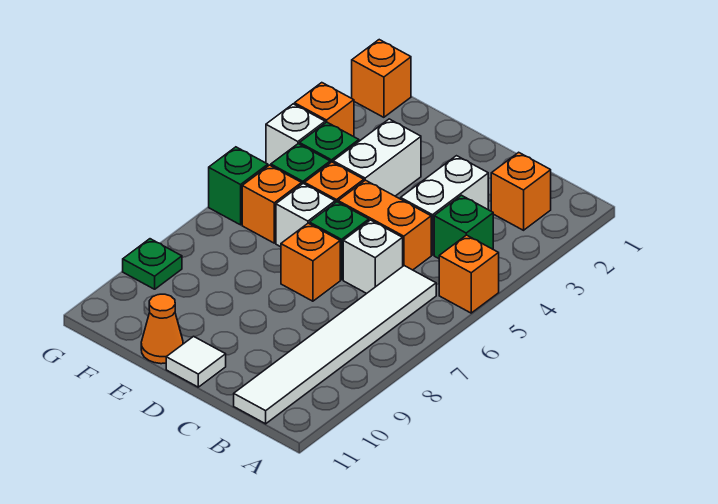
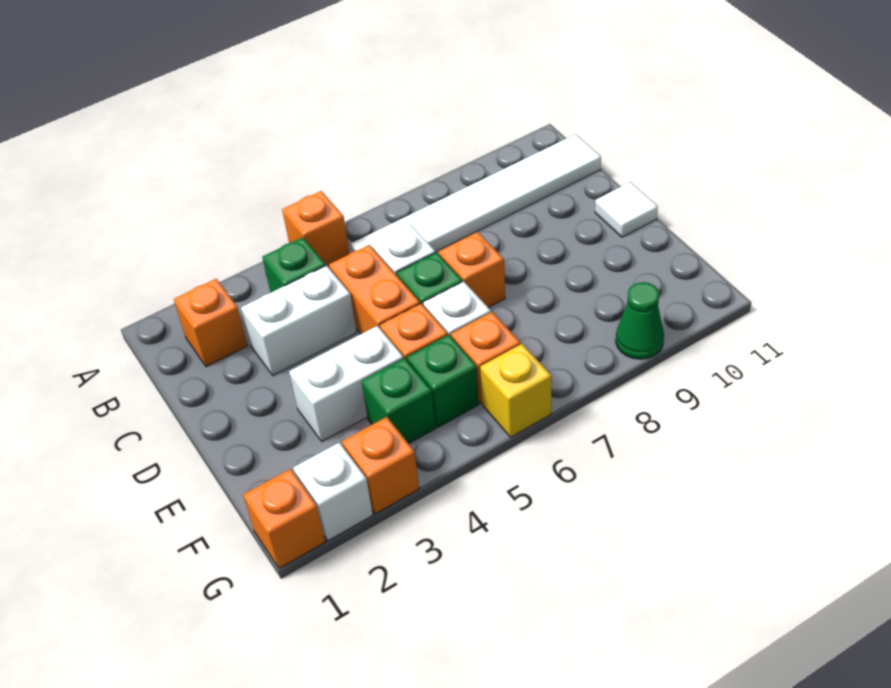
orange cone E11 level 1 -> none
white brick G4 level 1 -> white brick G2 level 1
green brick G6 level 1 -> yellow brick G6 level 1
green plate G9 level 1 -> green cone G9 level 1

